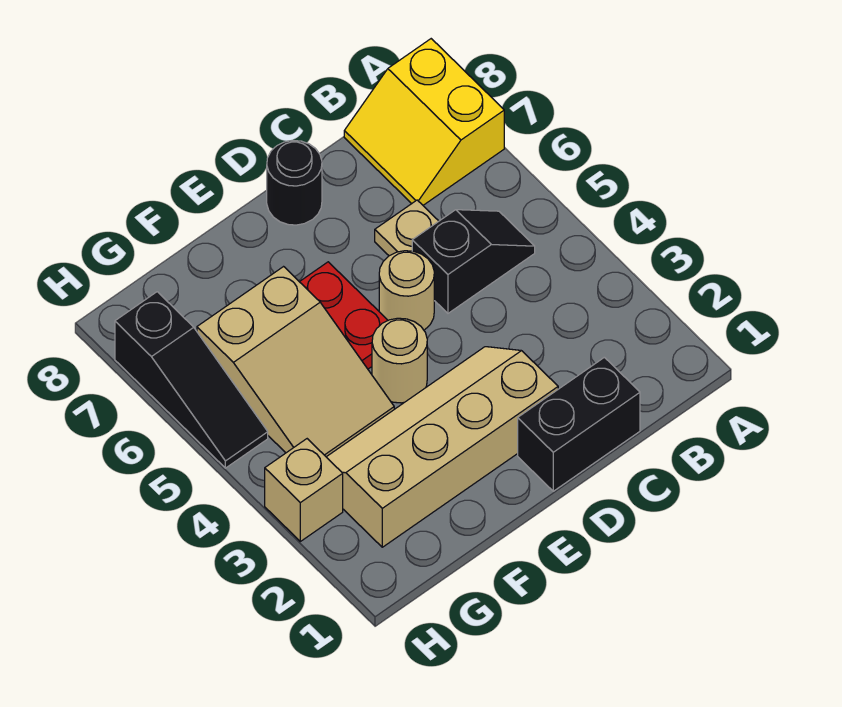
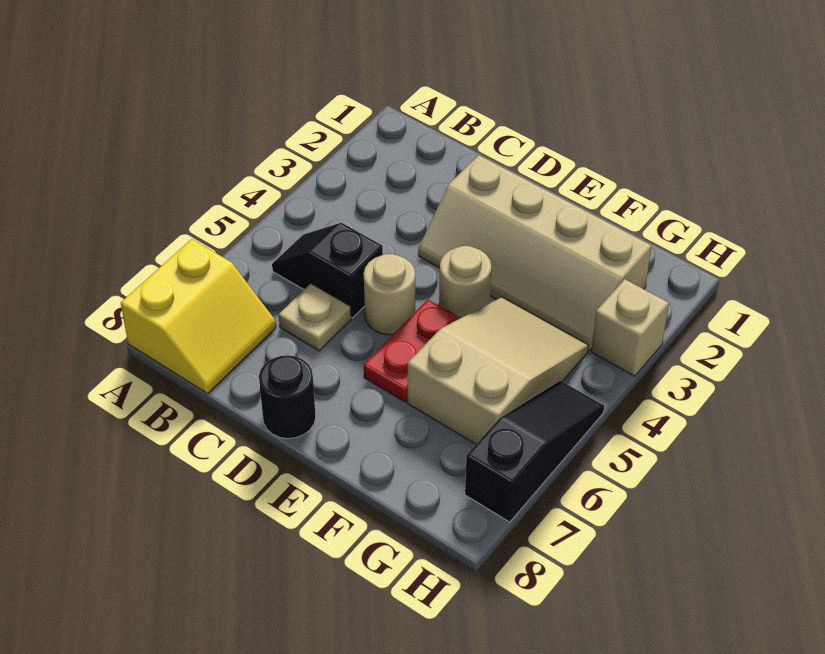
black brick C1:D1 level 1 -> none

